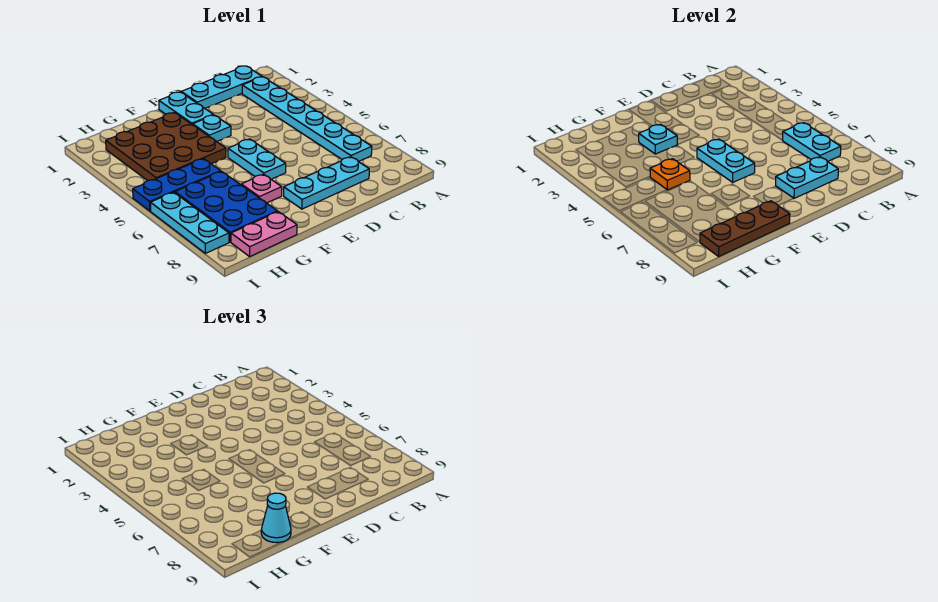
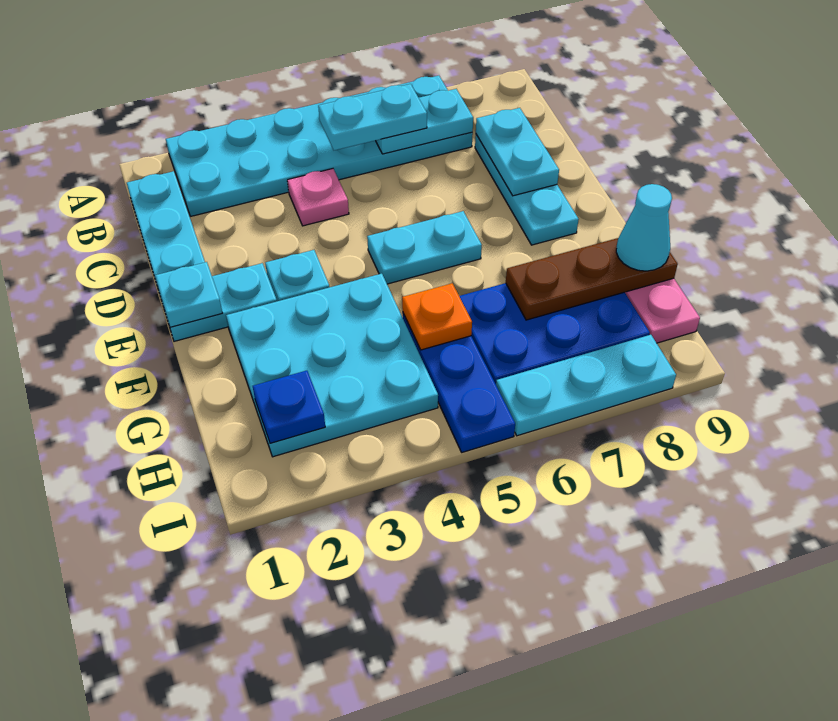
cyan plate B2:B7 level 1 -> cyan plate A2:B7 level 1
cyan plate E5:E6 level 2 -> cyan plate B5:B6 level 3
brown plate F2:H4 level 1 -> cyan plate F2:H4 level 1
cyan plate F3 level 2 -> cyan plate E1 level 2
pink plate F7 level 1 -> pink plate C4 level 1
brown plate F9:H9 level 2 -> brown plate G7:G9 level 2
none -> blue plate H2 level 2

